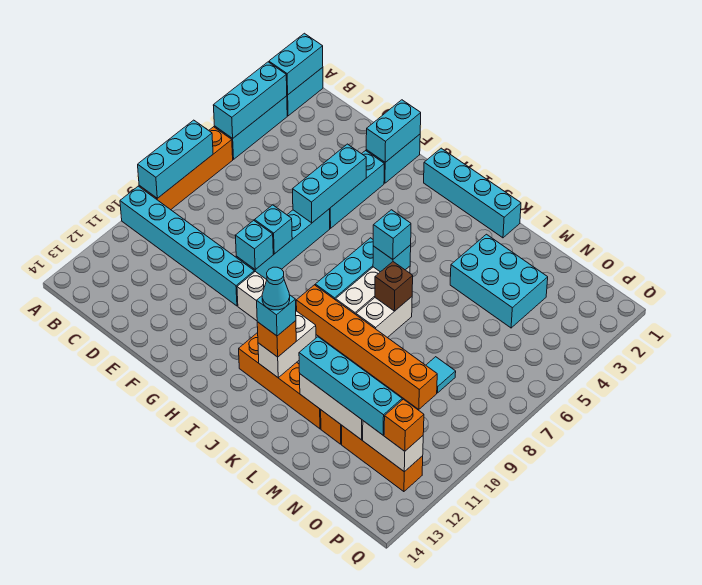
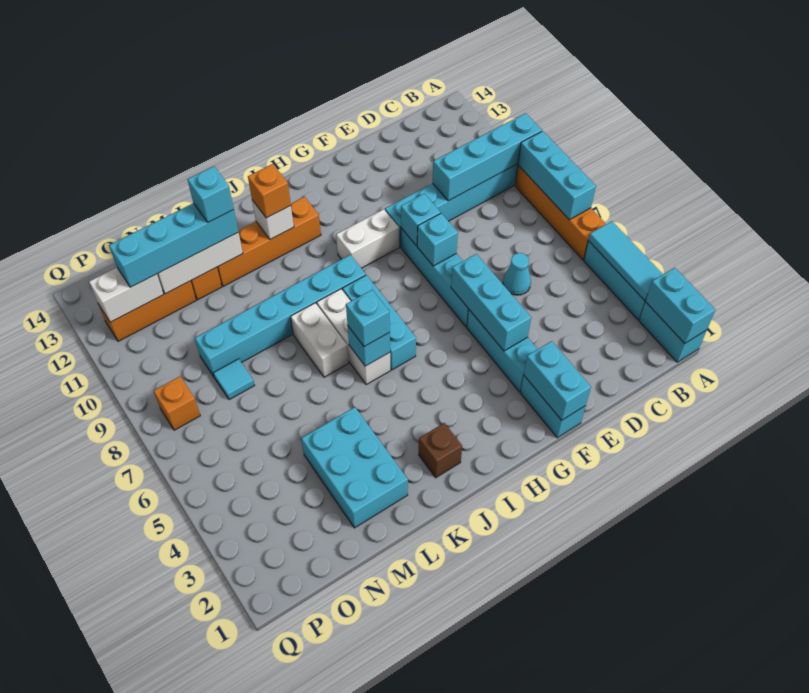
cyan brick A3:A5 level 2 -> cyan tile A3:A5 level 2
cyan brick H1:K1 level 1 -> cyan brick A10:D10 level 2
orange brick I9:N9 level 1 -> cyan brick I9:N9 level 1
white brick J11:J12 level 2 -> white brick J12 level 2
cyan brick J12 level 4 -> cyan brick L12 level 4
cyan cone J12 level 5 -> cyan cone D6 level 1
brown brick K7 level 2 -> brown brick J2 level 1
cyan brick L3:N4 level 1 -> cyan brick L2:M4 level 1
orange brick P12 level 3 -> orange brick P8 level 1

